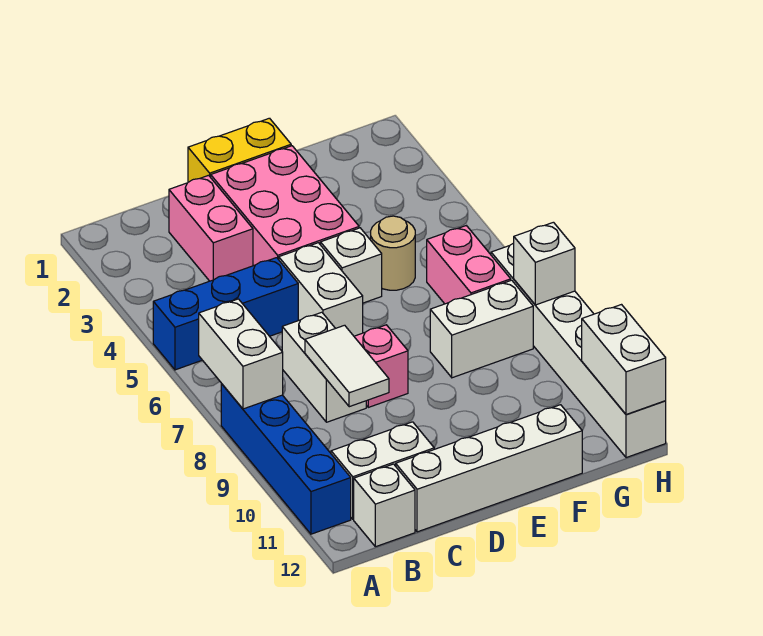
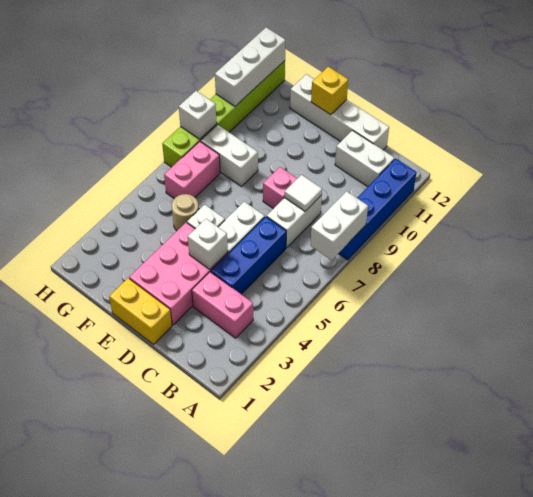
blue brick A5:C5 level 1 -> blue brick C4:C6 level 1
white brick B12 level 1 -> white brick D4 level 2
pink brick C2:C3 level 1 -> pink brick B3:C3 level 1
white tile C8:C9 level 2 -> white tile C8 level 2
none -> yellow brick E12 level 2
white brick H7:H12 level 1 -> lime brick H7:H12 level 1
white brick H11:H12 level 2 -> white brick H10:H12 level 2

